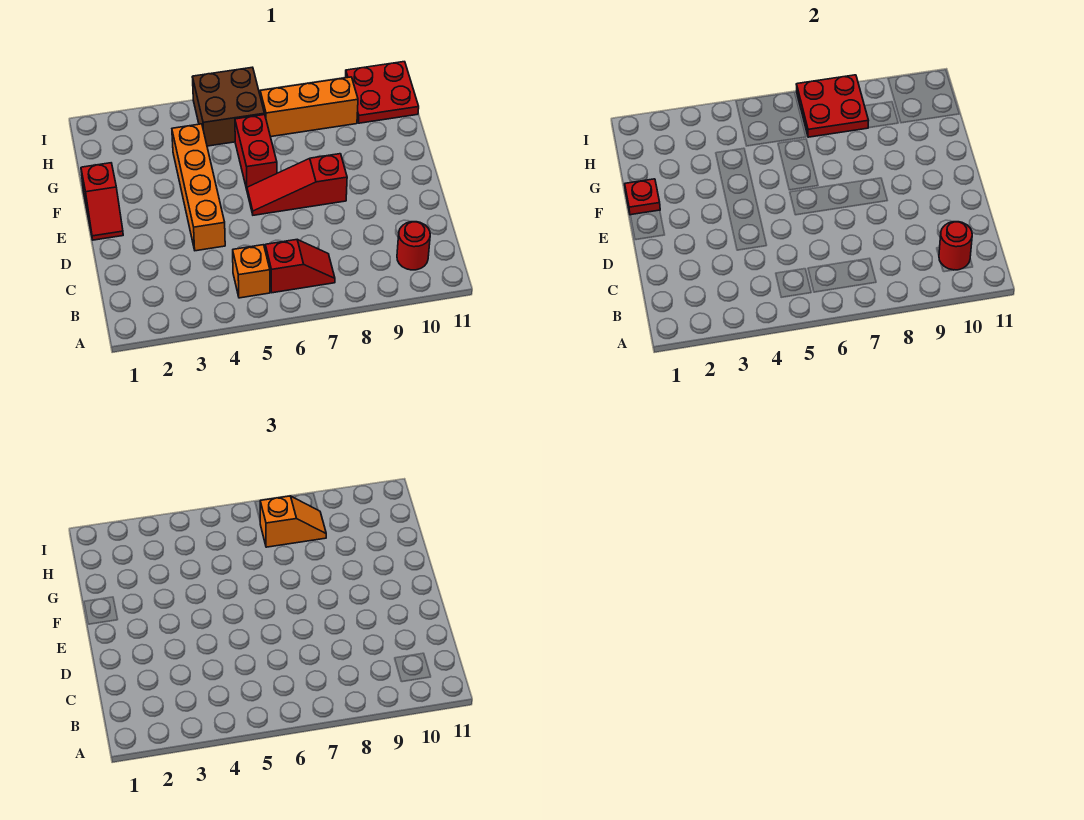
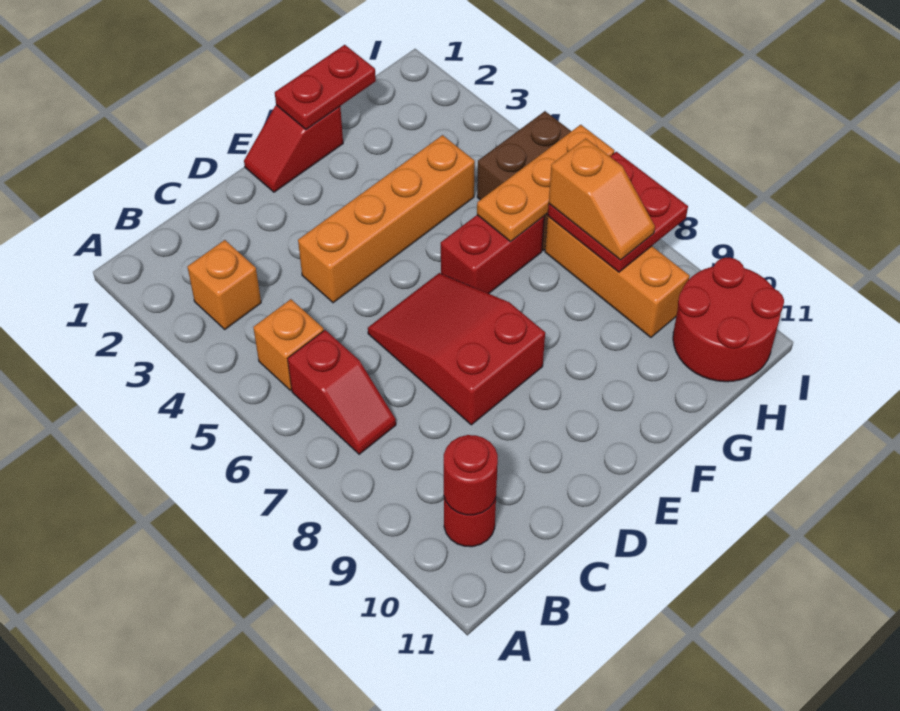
none -> orange brick B3 level 1
red slope E6:E8 level 1 top 8 -> red slope D6:E8 level 1 top 8
red plate F1 level 2 -> red plate F1:G1 level 2
none -> orange plate G6:I6 level 2
red plate H10:I11 level 1 -> red round brick H10:I11 level 1

